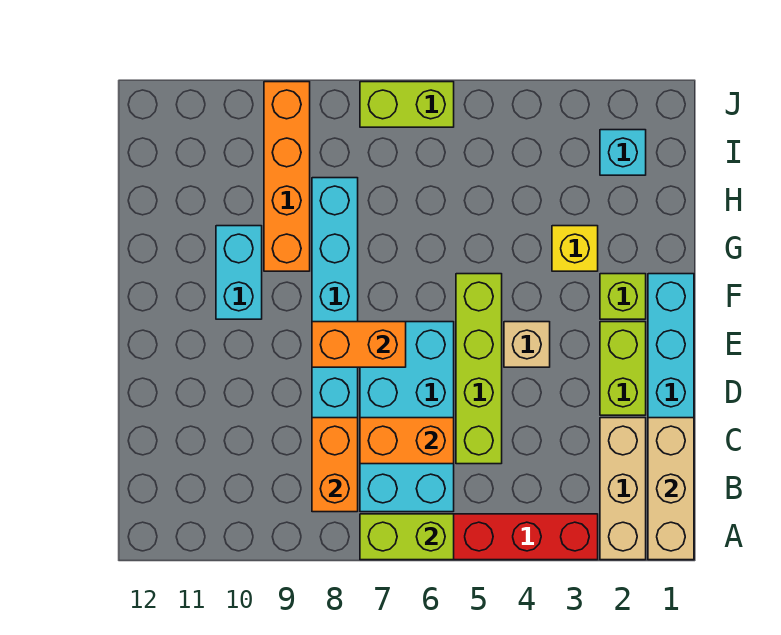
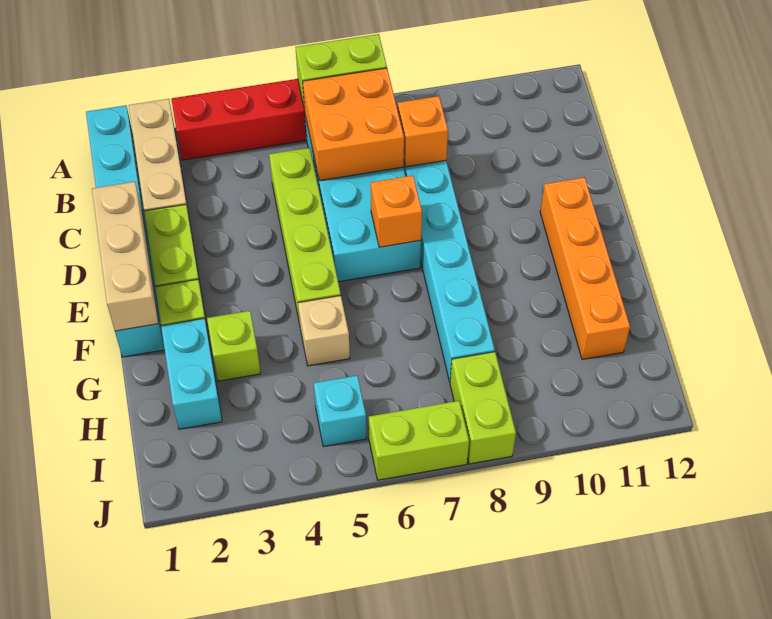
tan brick A1:C1 level 2 -> tan brick D1:F1 level 2
orange brick B8:C8 level 2 -> orange brick C8 level 2
orange brick C6:C7 level 2 -> orange brick B6:C7 level 2
tan brick E4 level 1 -> tan brick G5 level 1
orange brick E7:E8 level 2 -> orange brick E7 level 2
cyan brick F10:G10 level 1 -> cyan brick G2:H2 level 1
yellow brick G3 level 1 -> lime brick G3 level 1
orange brick G9:J9 level 1 -> orange brick E11:H11 level 1
cyan brick I2 level 1 -> cyan brick I5 level 1
none -> lime brick I8:J8 level 1

